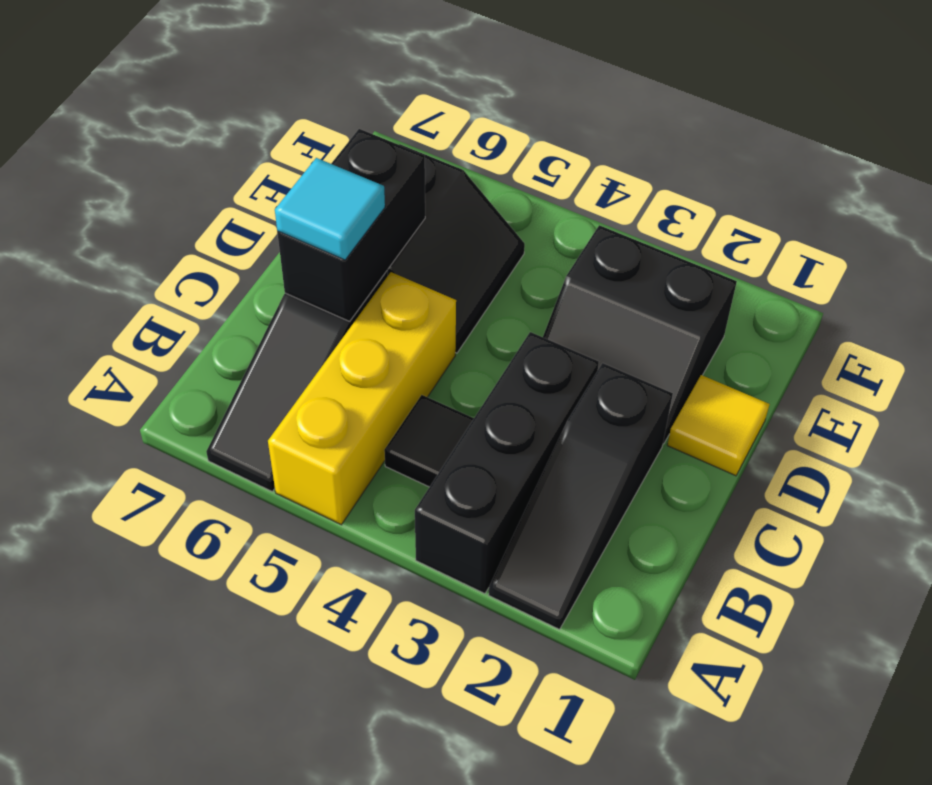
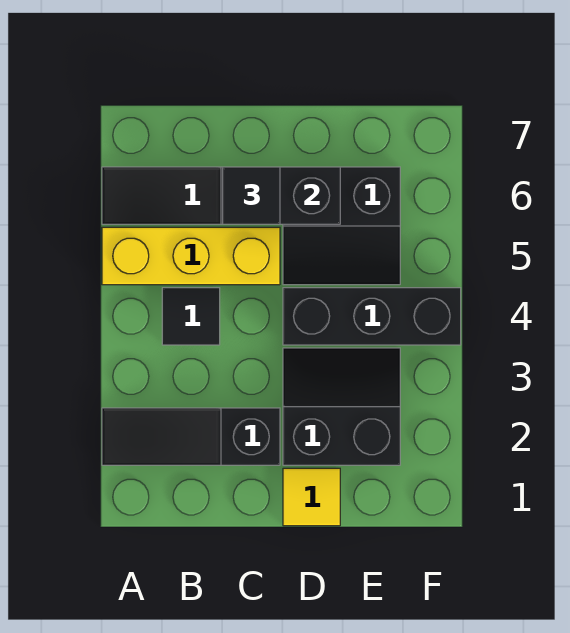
black brick A3:C3 level 1 -> black brick D4:F4 level 1
cyan tile C6 level 3 -> black tile C6 level 3
black slope D2:E3 level 1 top E -> black slope D2:E3 level 1 top 2

